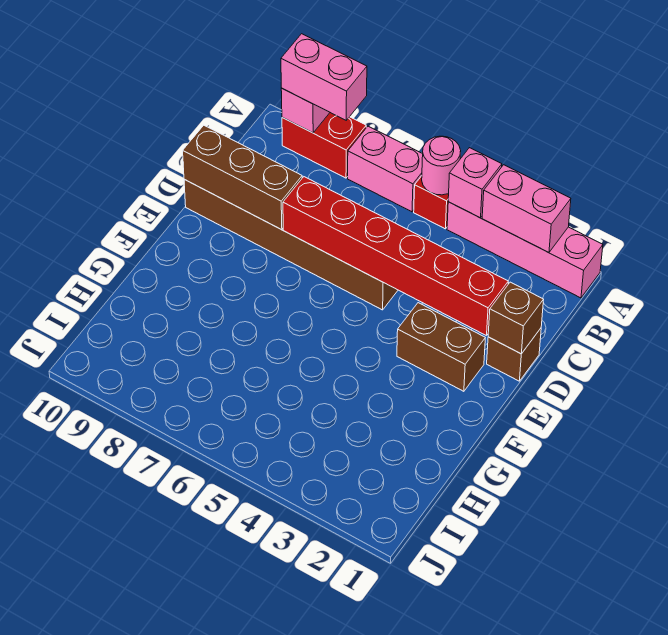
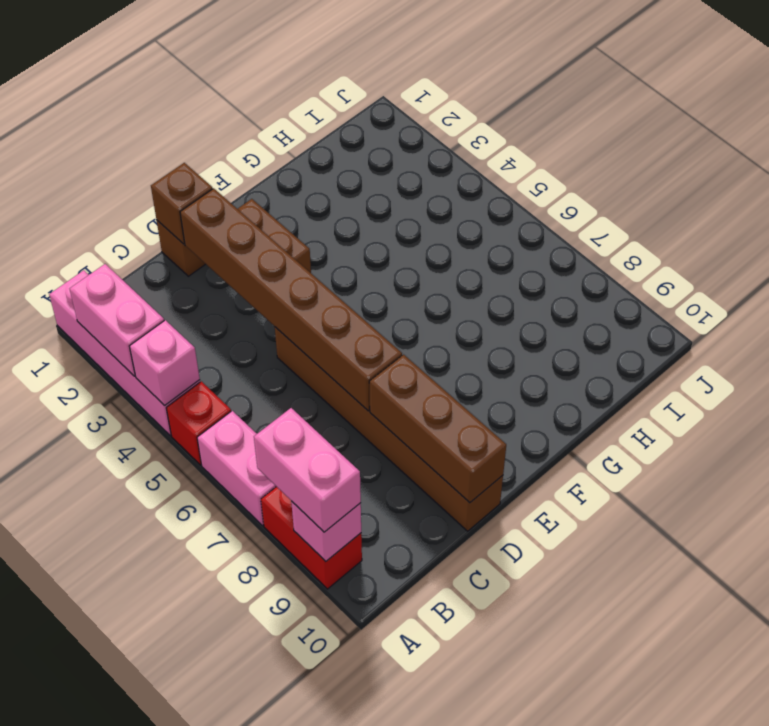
pink round brick A5 level 2 -> none
red brick D2:D7 level 2 -> brown brick D2:D7 level 2

